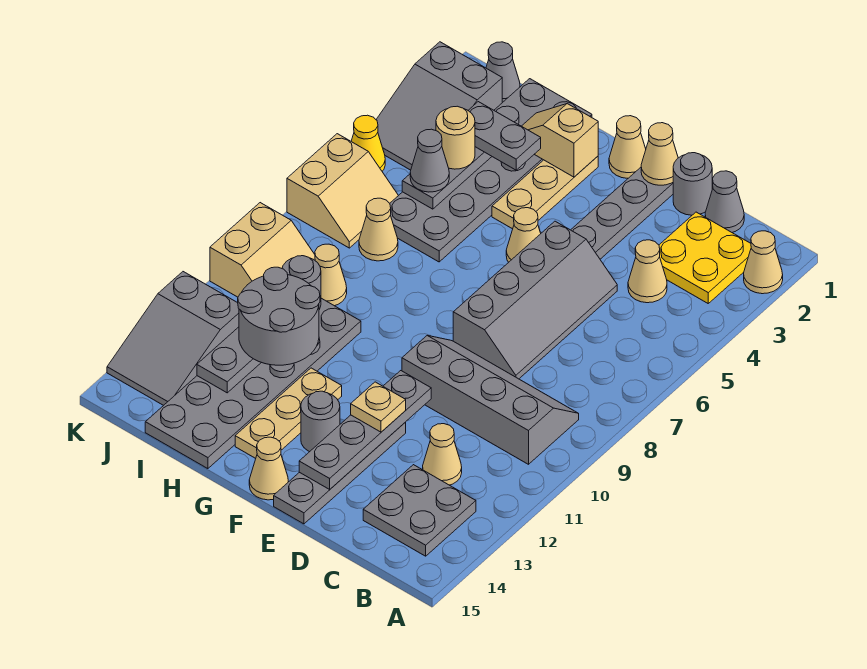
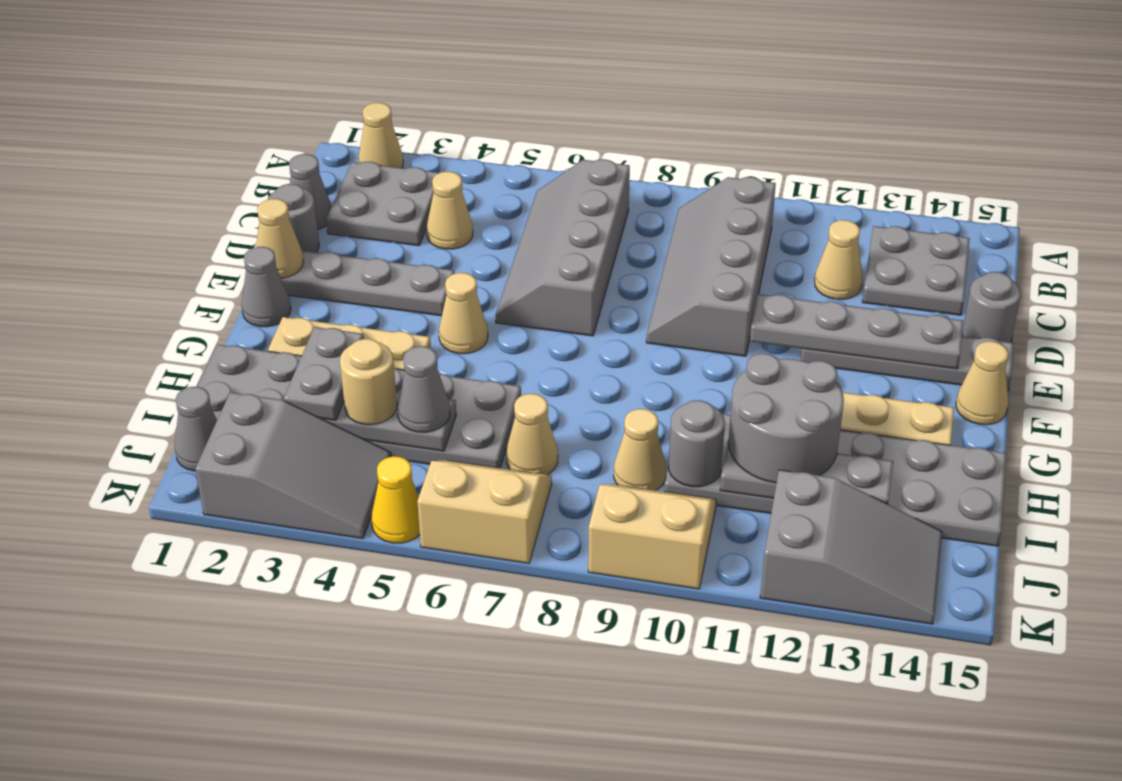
yellow plate B2:C3 level 1 -> grey plate B2:C3 level 1
grey slope D5:E8 level 1 top E -> grey slope B6:E7 level 1 top 7
tan plate E12 level 3 -> none
tan cone F1 level 1 -> grey cone F1 level 1
grey round brick F13 level 1 -> grey round brick D15 level 1
tan slope G2:H2 level 2 top G -> none

